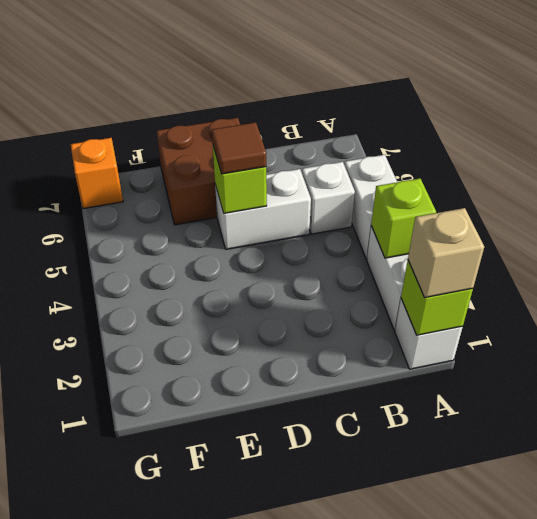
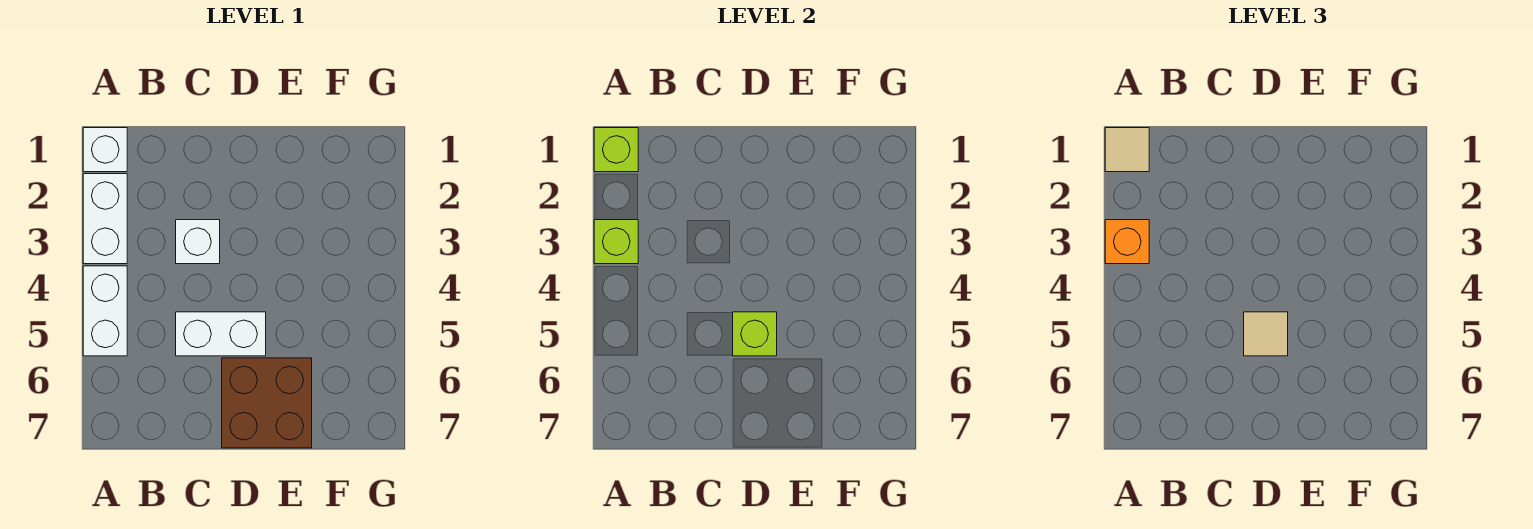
tan brick A1 level 3 -> tan tile A1 level 3
white brick B5 level 1 -> white brick C3 level 1
brown tile D5 level 3 -> tan tile D5 level 3
orange brick G7 level 1 -> orange brick A3 level 3

